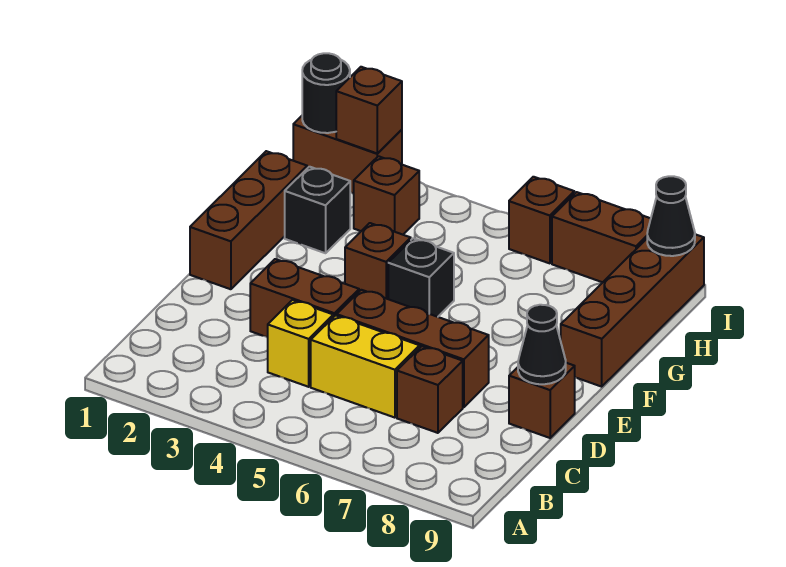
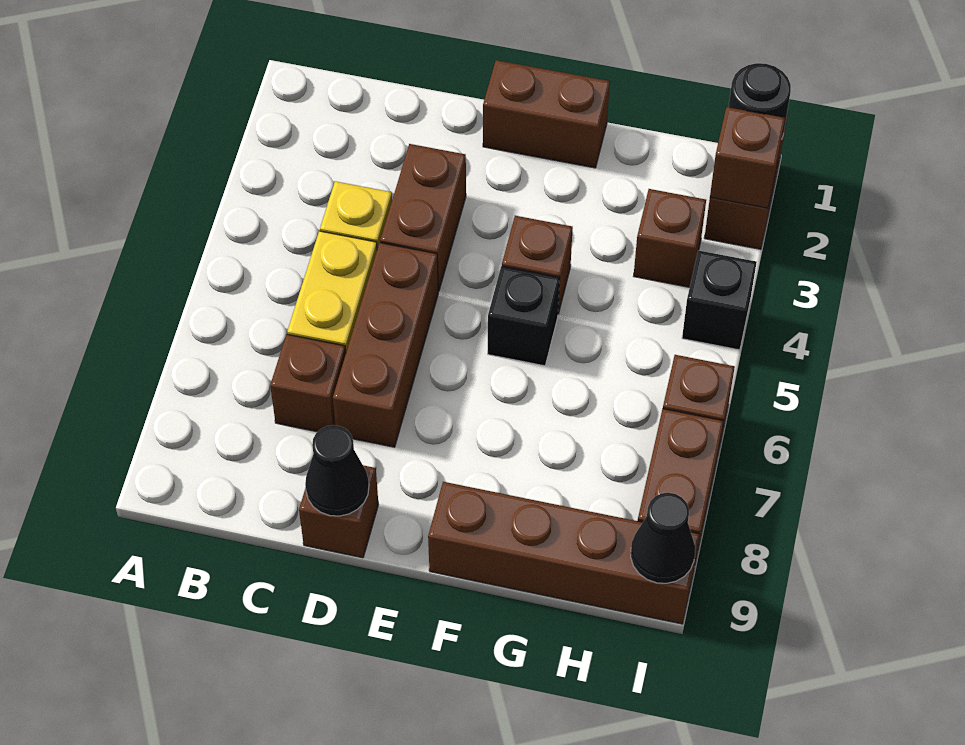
brown brick E1:G1 level 1 -> brown brick E1:F1 level 1
black brick G2 level 1 -> black brick I4 level 1

